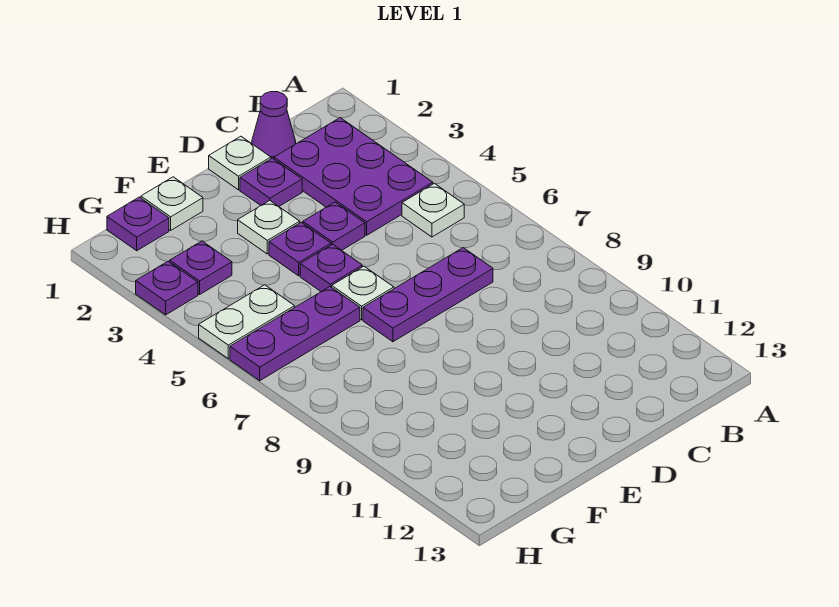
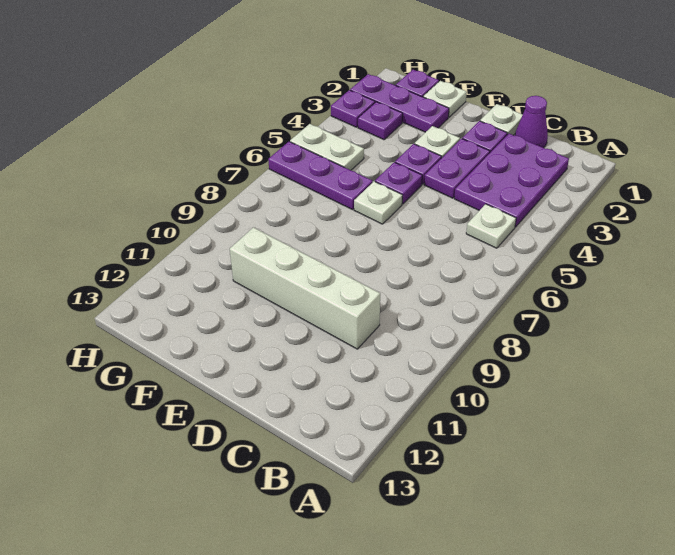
purple plate C7:E7 level 1 -> purple plate F2:H2 level 1
none -> white brick C10:F10 level 1
purple plate D4 level 1 -> purple plate D3:D4 level 1

